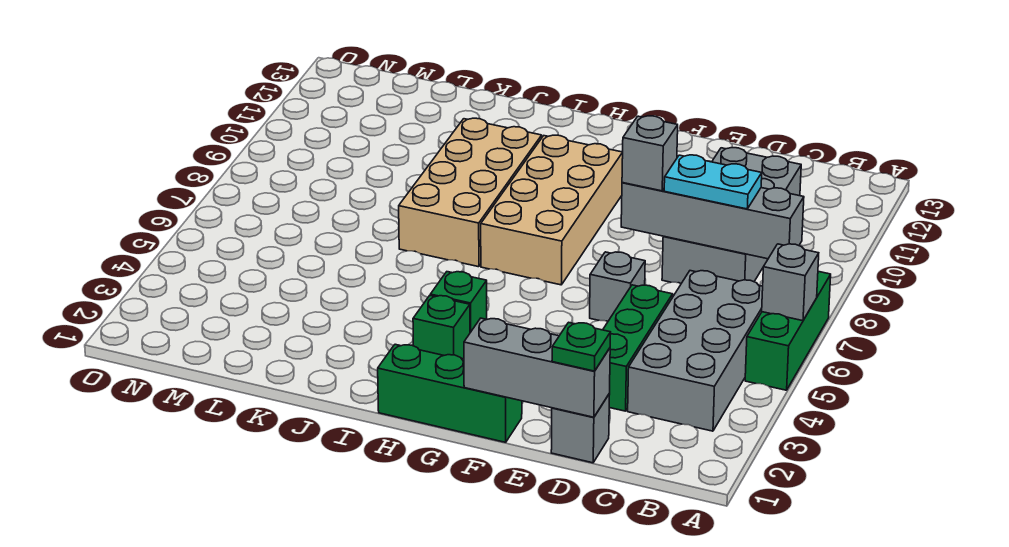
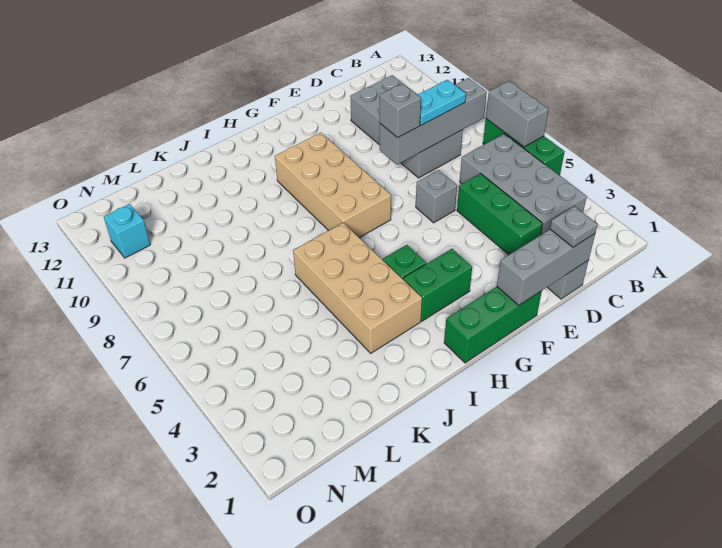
grey brick A6 level 2 -> grey brick A6:A7 level 2
green plate D1 level 3 -> grey plate D1 level 3
green brick H3 level 1 -> green brick G3:H3 level 1
tan brick I7:J10 level 1 -> tan brick I3:J6 level 1
none -> cyan brick N11 level 1

